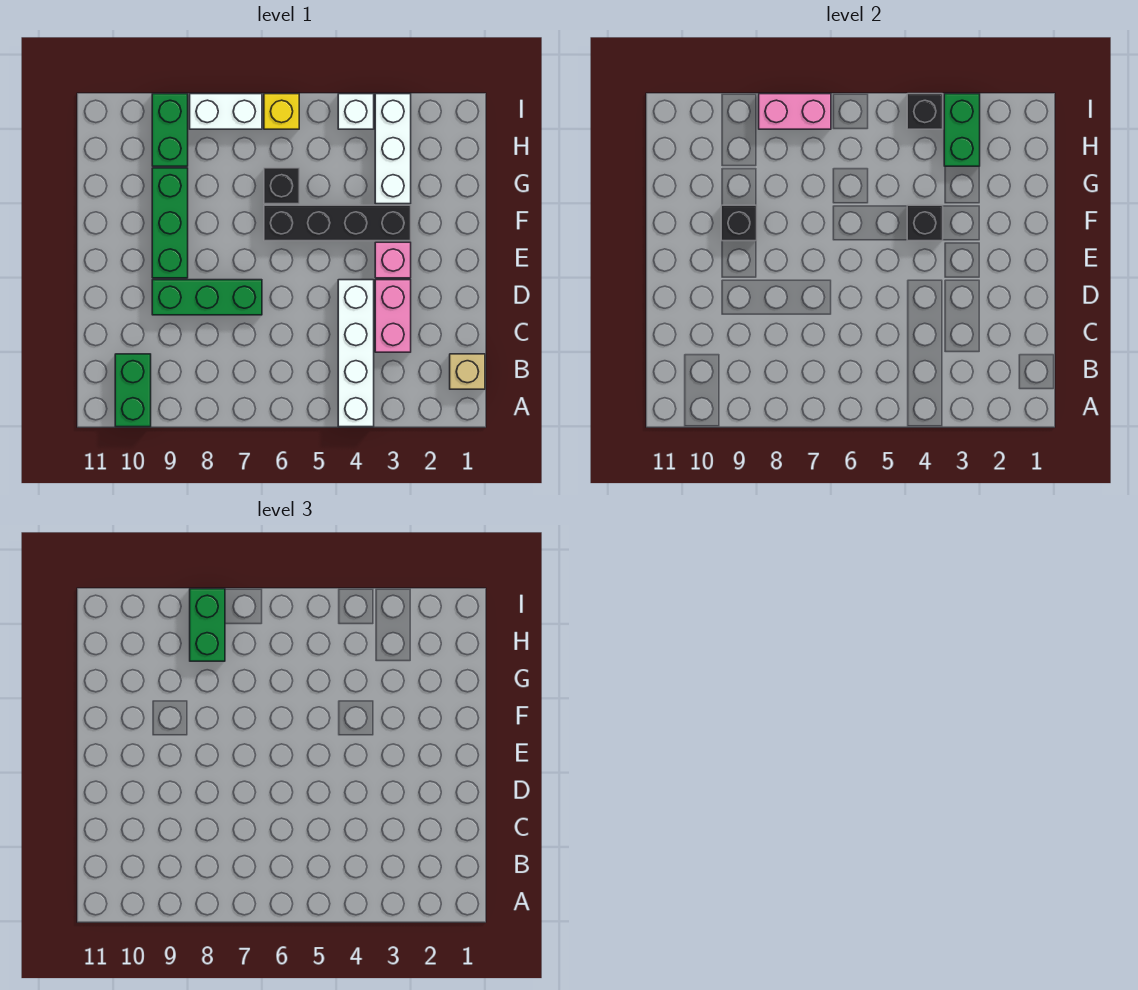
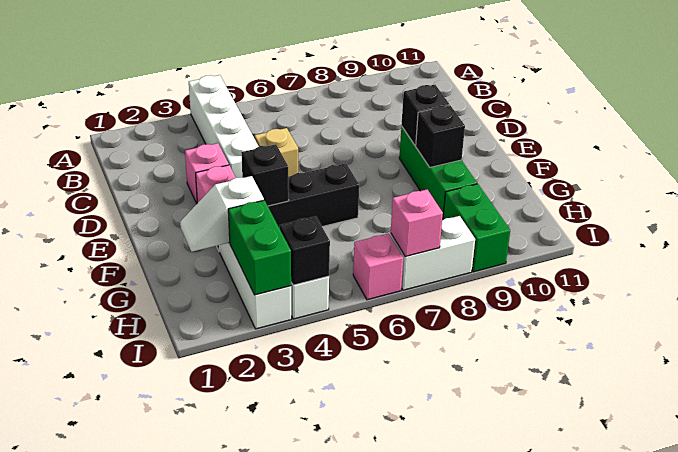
green brick A10:B10 level 1 -> none
tan brick B1 level 1 -> tan brick D5 level 1
pink brick C3:D3 level 1 -> pink brick D3 level 1
green brick D7:D9 level 1 -> none
none -> white slope G2:G3 level 2 top 3
black brick G6 level 1 -> black brick E9 level 2
green brick H8:I8 level 3 -> none
yellow brick I6 level 1 -> pink brick I6 level 1
pink brick I7:I8 level 2 -> pink brick I7 level 2

